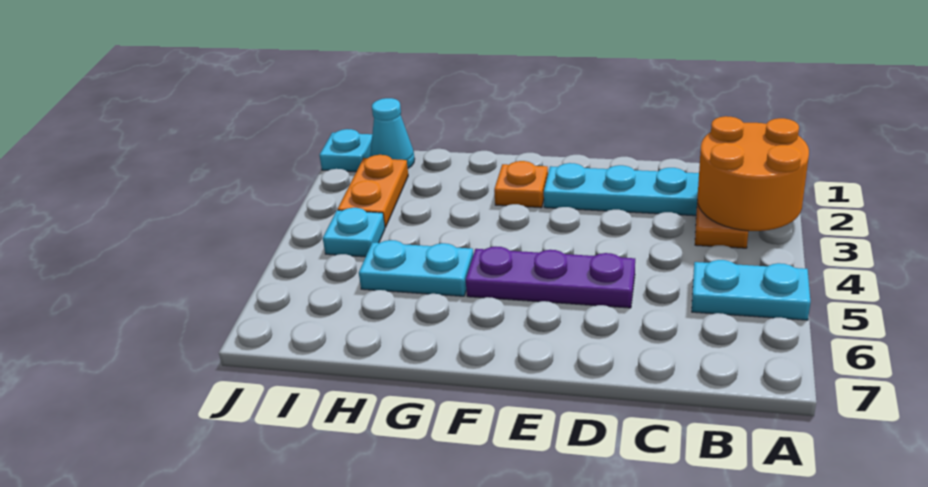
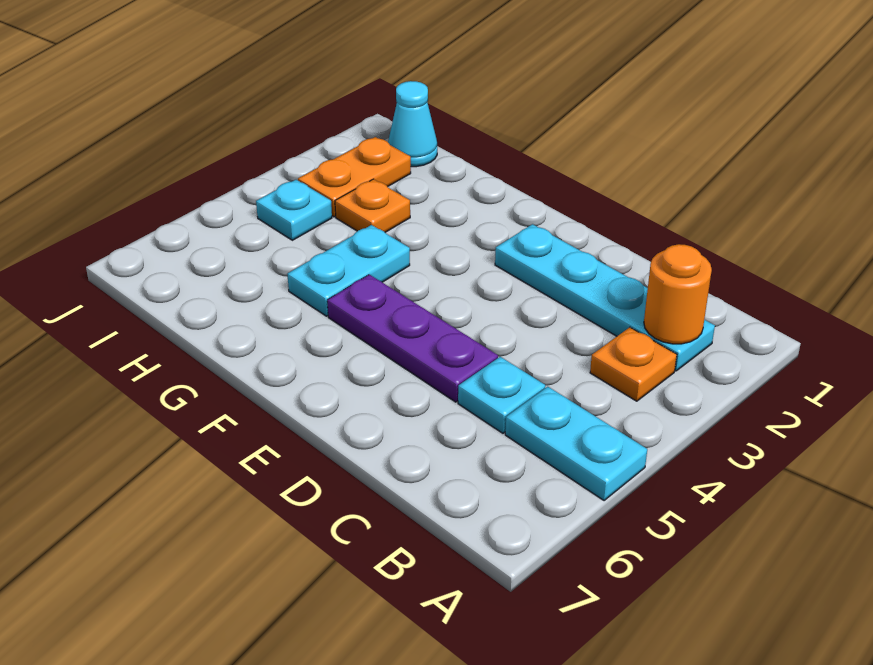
orange round brick A2:B3 level 2 -> orange round brick B2 level 2
orange plate F2 level 1 -> orange plate H3 level 1
cyan plate G5:H5 level 1 -> cyan plate G4:G5 level 1
cyan plate J1 level 1 -> cyan plate C5 level 1

